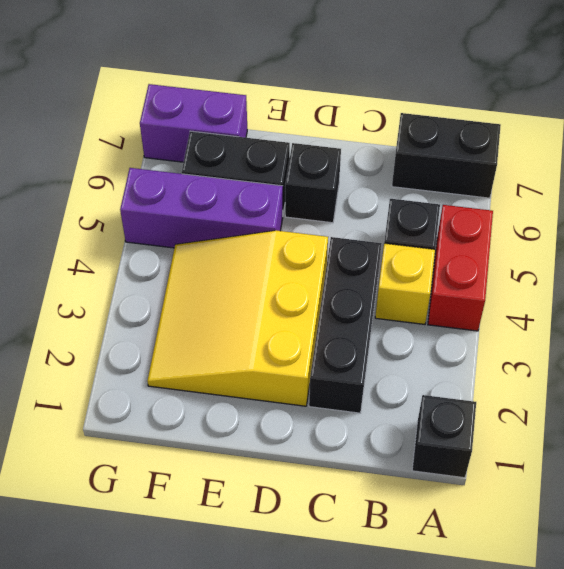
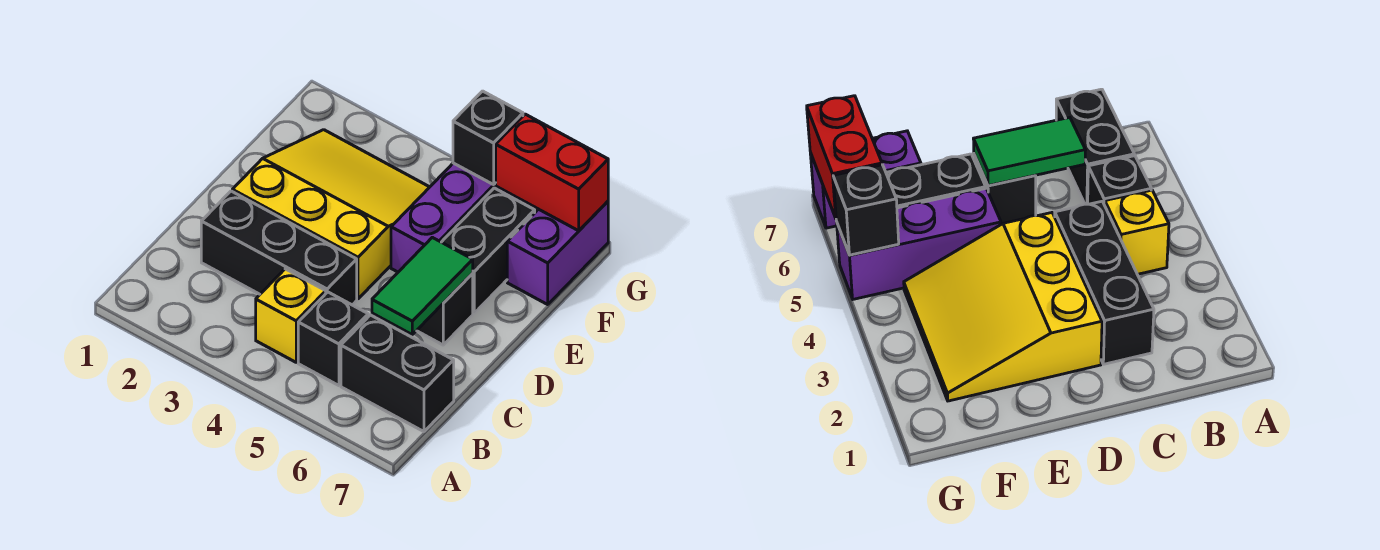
black brick A1 level 1 -> black brick G5 level 2
red brick A4:A5 level 1 -> red brick G6:G7 level 2
black brick A7:B7 level 1 -> black brick B6:B7 level 1
none -> green tile C6:D6 level 2

